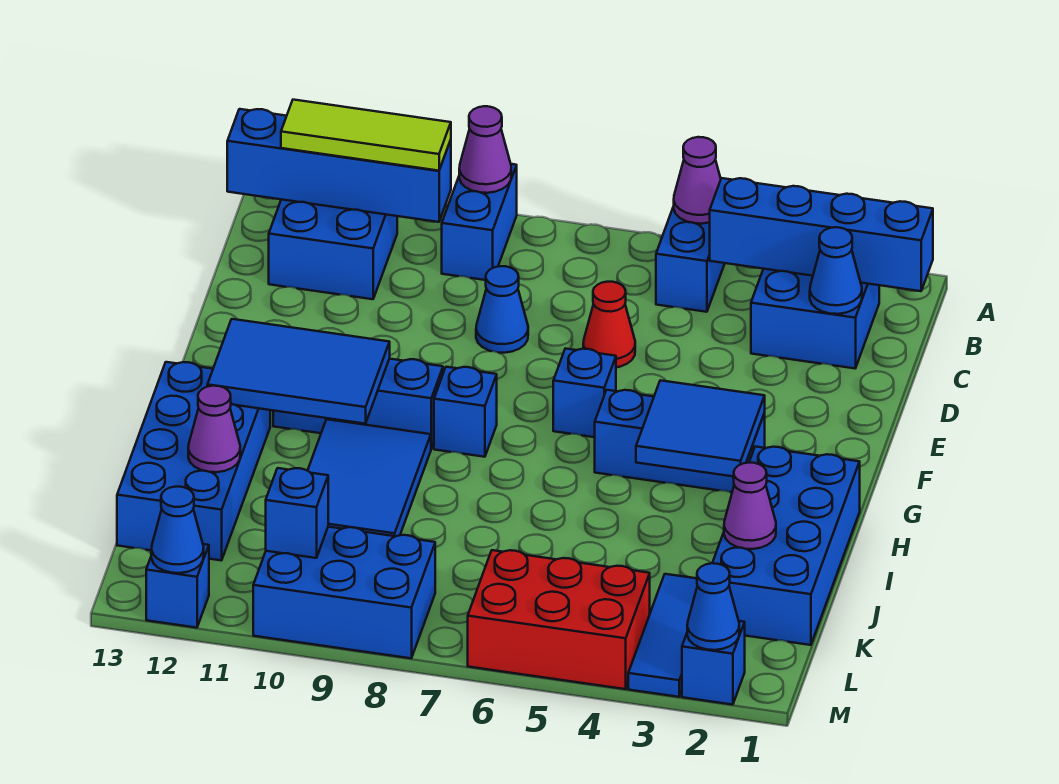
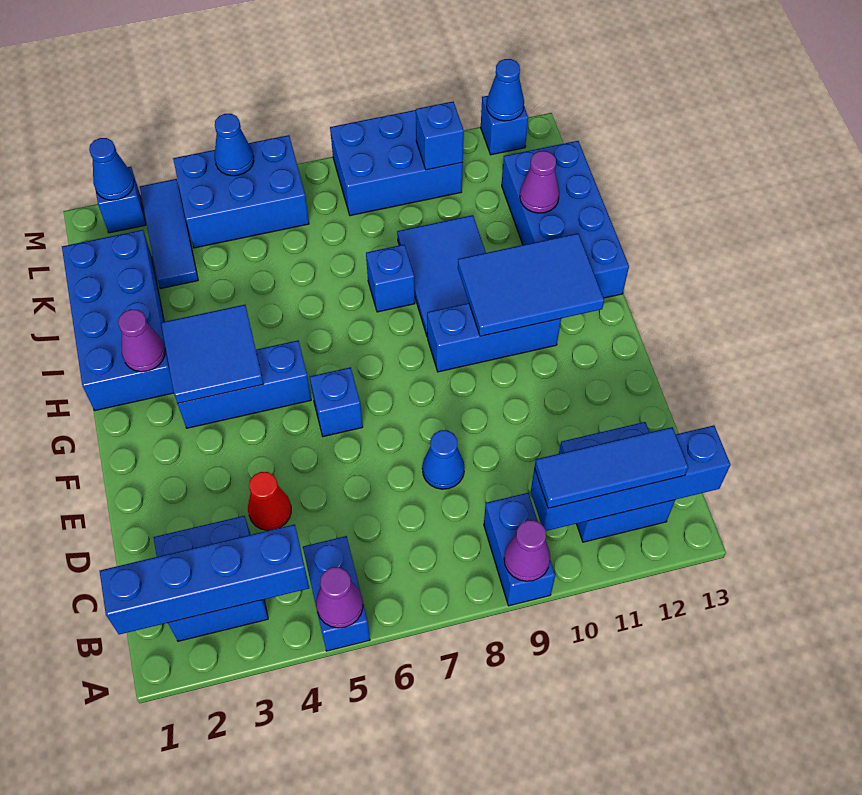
lime tile B10:B12 level 3 -> blue tile B10:B12 level 3
blue cone C2 level 2 -> blue cone M5 level 2
red cone D6 level 1 -> red cone D4 level 1
blue brick G8 level 1 -> blue brick I8 level 1
purple cone J2 level 2 -> purple cone H2 level 2
red brick L4:M6 level 1 -> blue brick L4:M6 level 1

